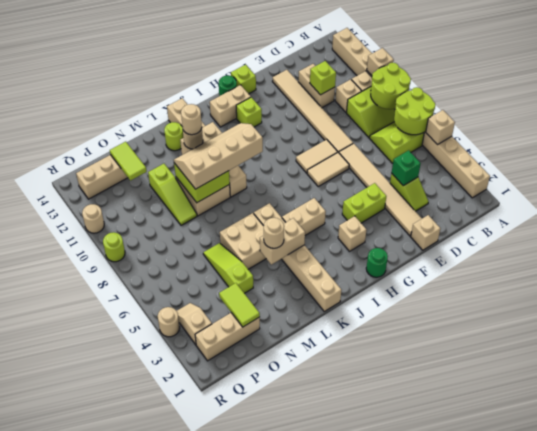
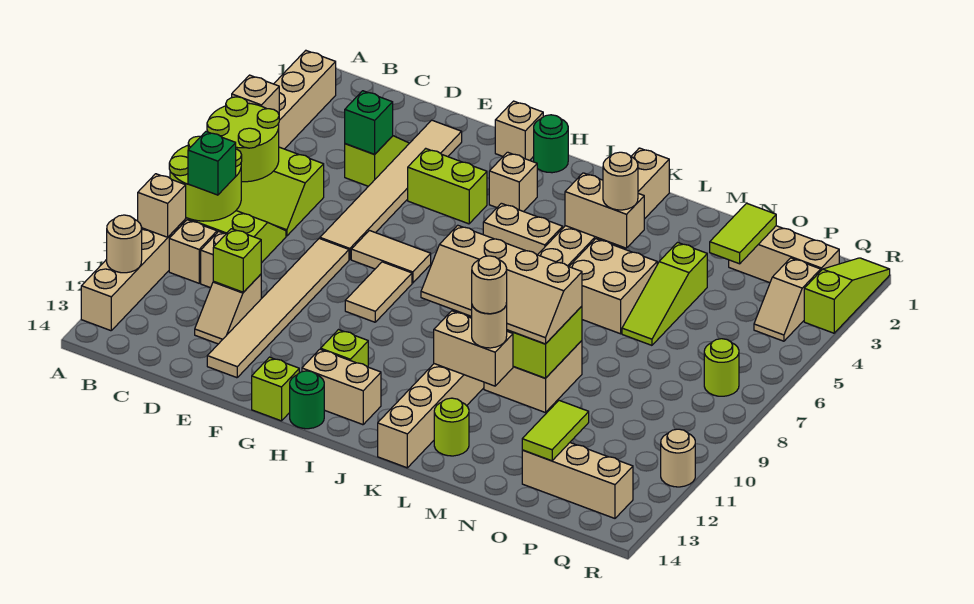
none -> green brick B9 level 3
tan brick D11:D12 level 1 -> tan slope D11:D12 level 1 top 11
tan brick E1 level 1 -> tan brick G1 level 1
tan tile F8:G8 level 1 -> tan tile G8:G9 level 1
lime slope N9:N11 level 1 top 11 -> lime slope R1:R3 level 1 top 3
tan round brick R4 level 1 -> tan round brick A12 level 2
lime round brick R9 level 1 -> lime round brick Q7 level 1

